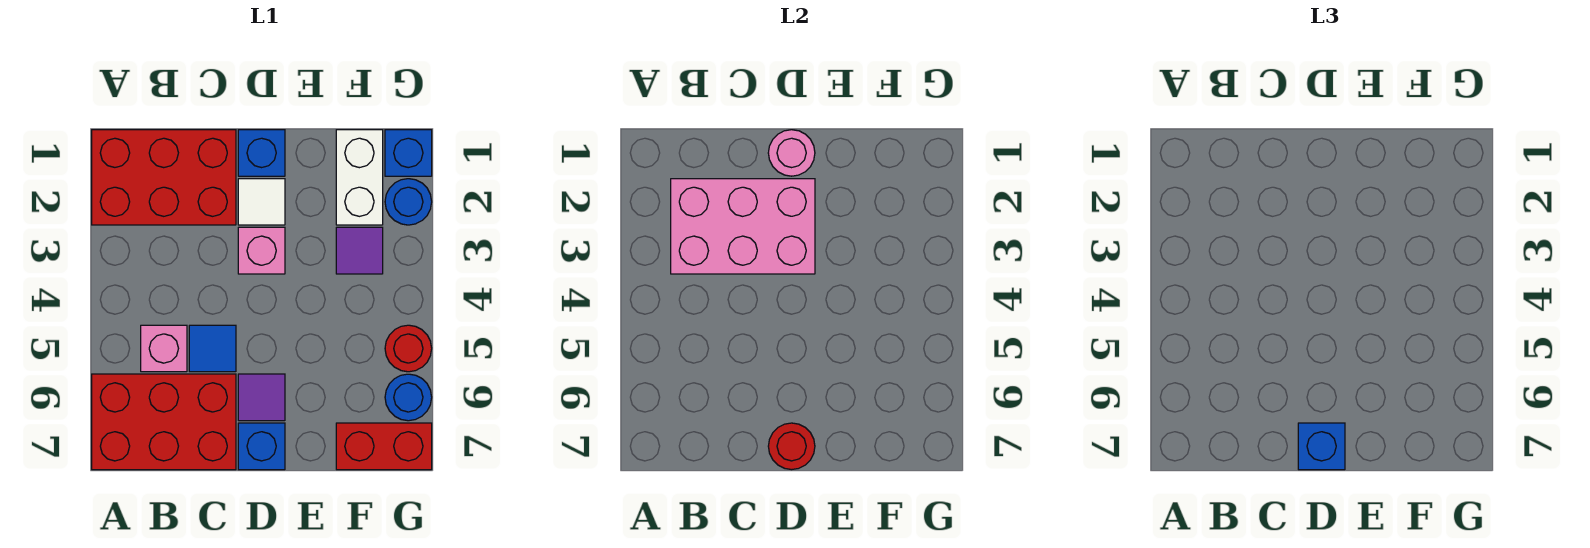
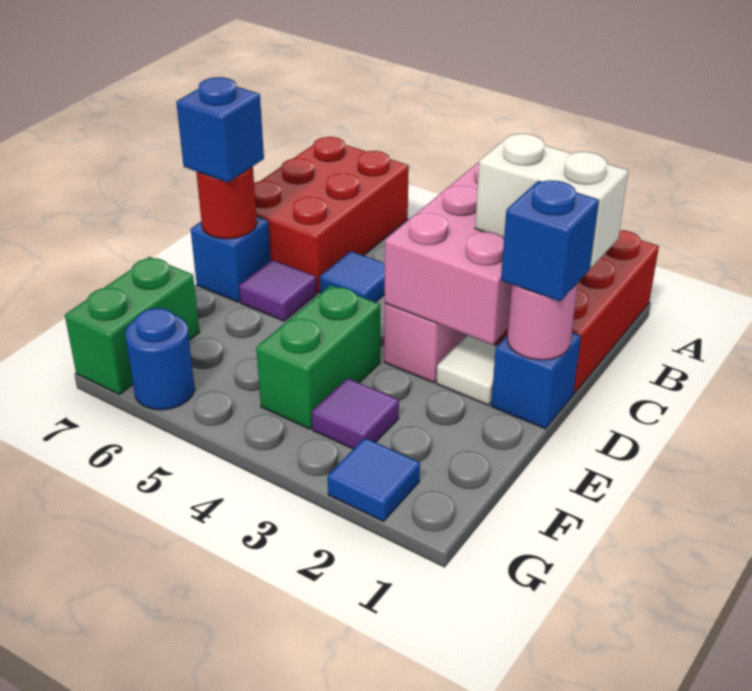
pink brick B5 level 1 -> none
none -> green brick E4:F4 level 1
white brick F1:F2 level 1 -> white brick C1:C2 level 3
red brick F7:G7 level 1 -> green brick F7:G7 level 1
blue brick G1 level 1 -> blue brick D1 level 3
blue round brick G2 level 1 -> blue tile G2 level 1
red round brick G5 level 1 -> none

